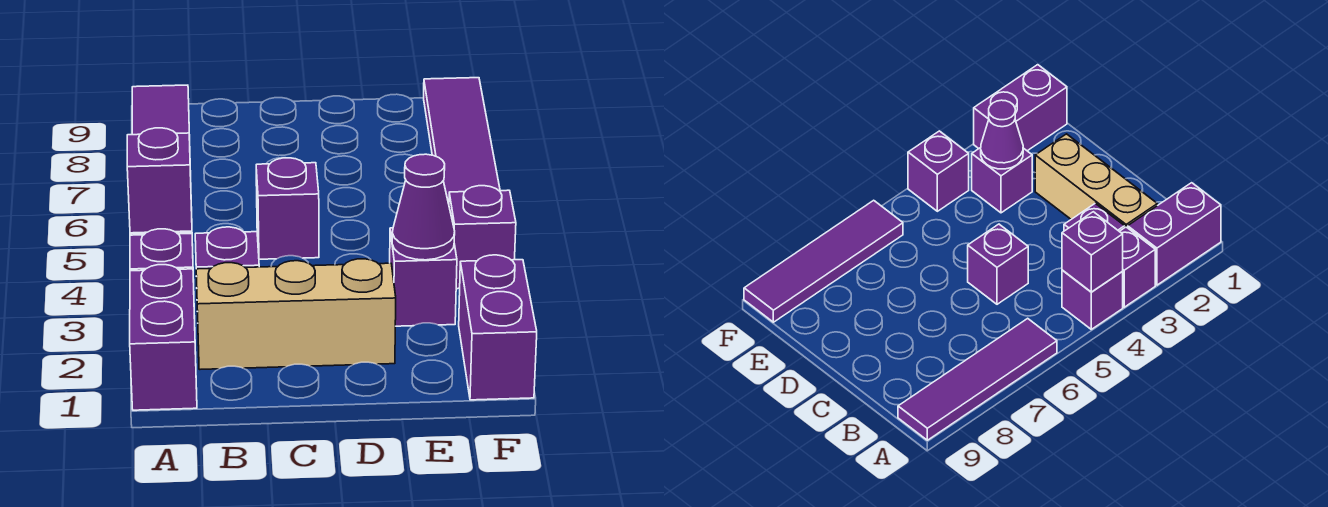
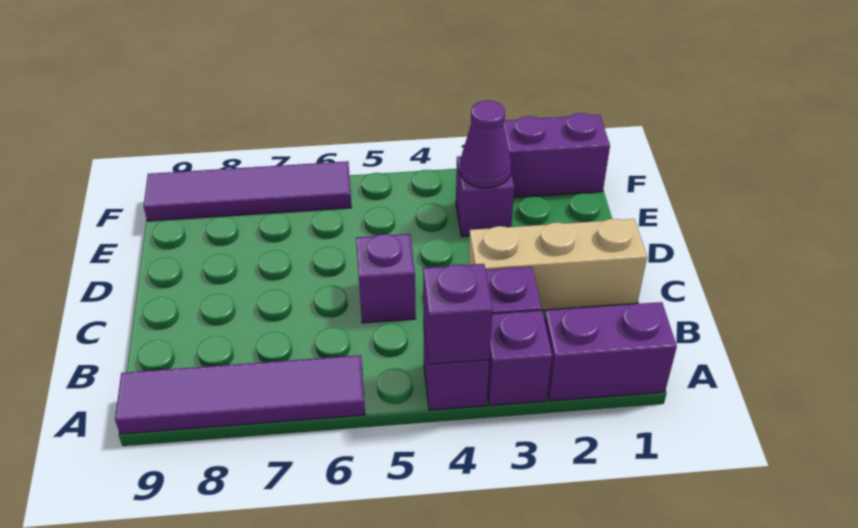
tan brick B2:D2 level 1 -> tan brick C1:C3 level 1
purple brick F4 level 1 -> none

